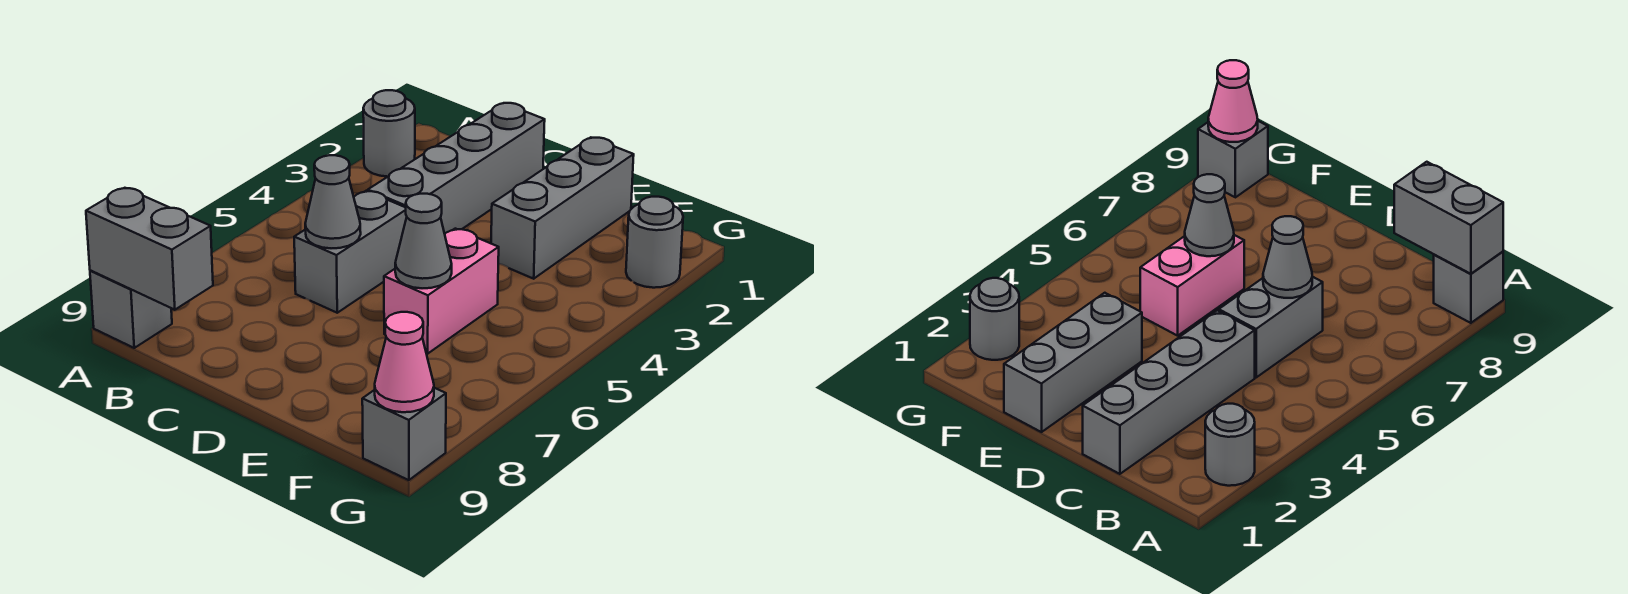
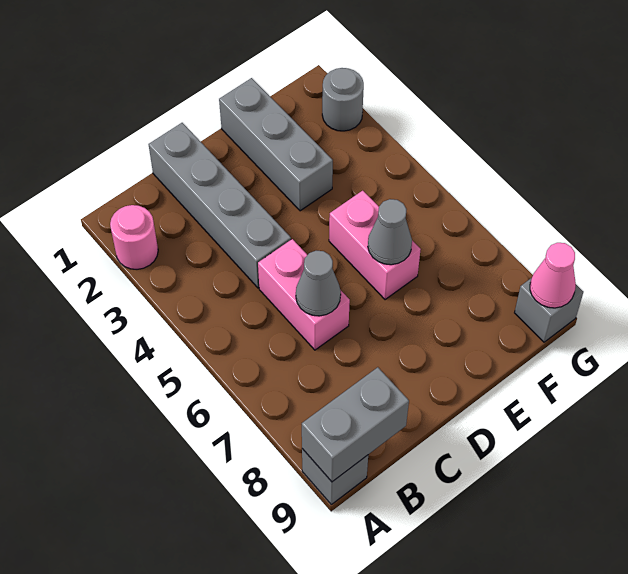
grey round brick A2 level 1 -> pink round brick A2 level 1
grey brick C5:C6 level 1 -> pink brick C5:C6 level 1

